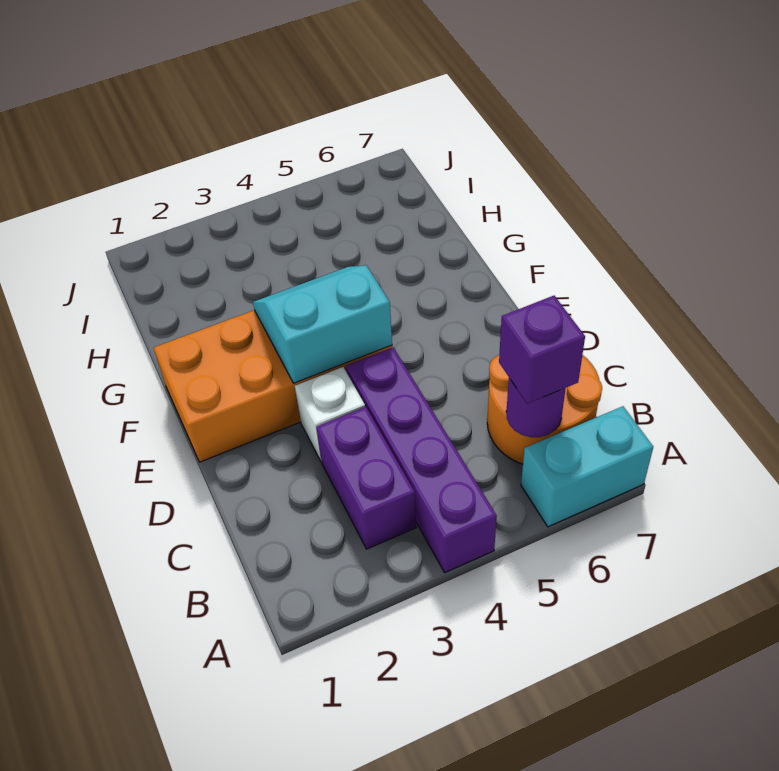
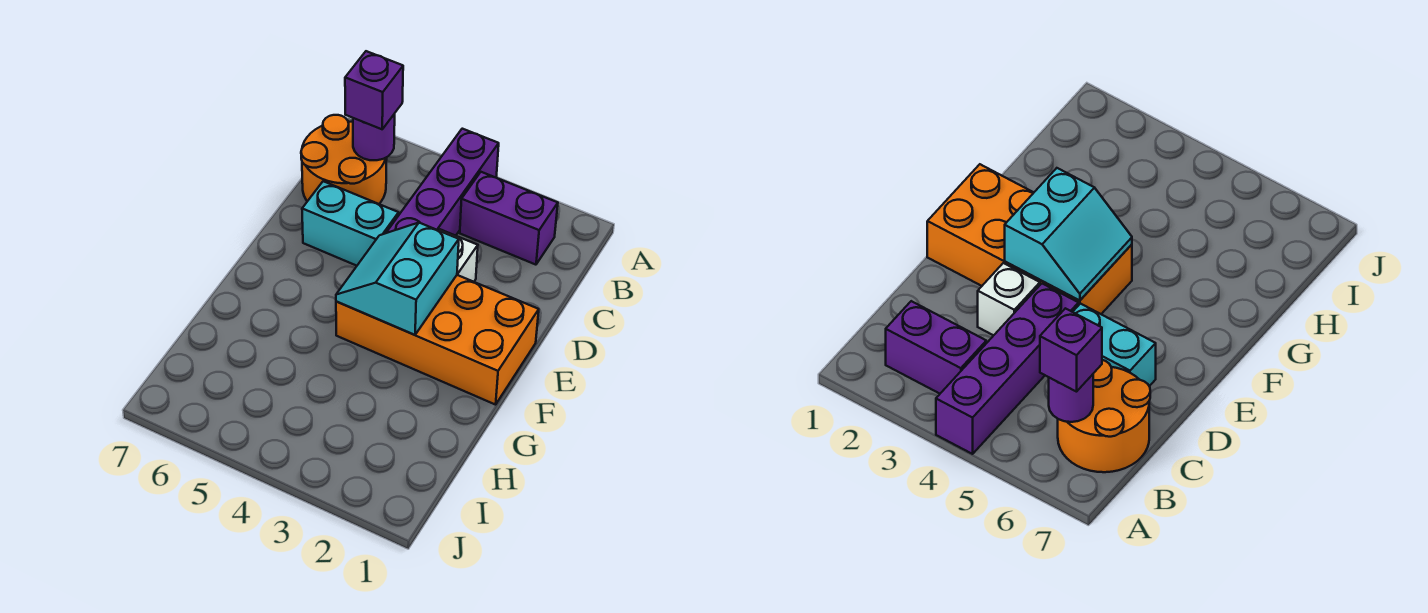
cyan brick A6:A7 level 1 -> cyan brick D5:D6 level 1
purple brick B3:C3 level 1 -> purple brick B2:B3 level 1
cyan slope E3:F4 level 2 top E -> cyan slope E3:F4 level 2 top 3

